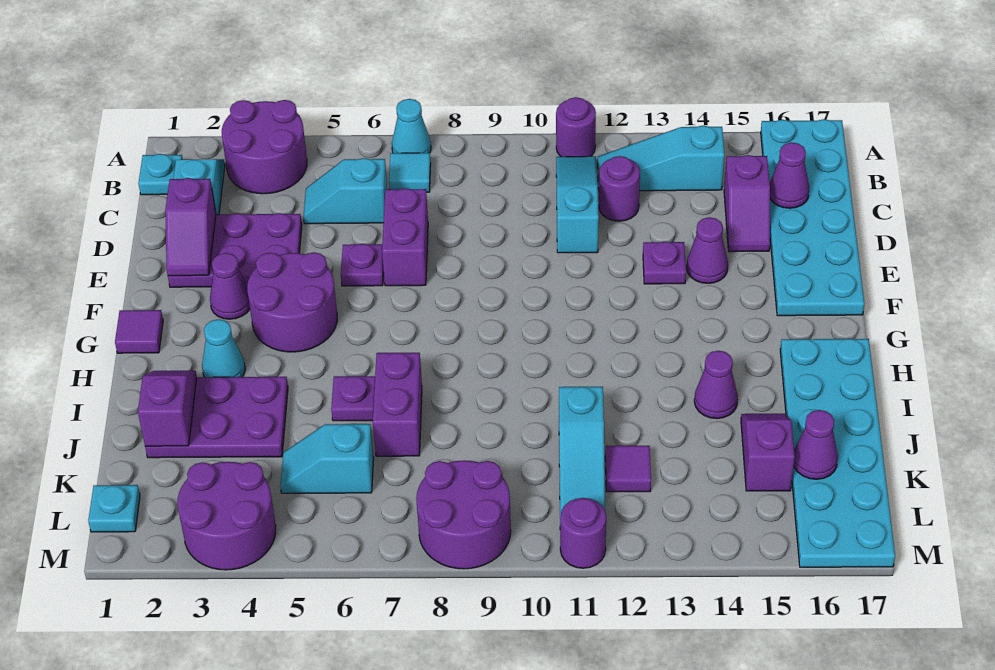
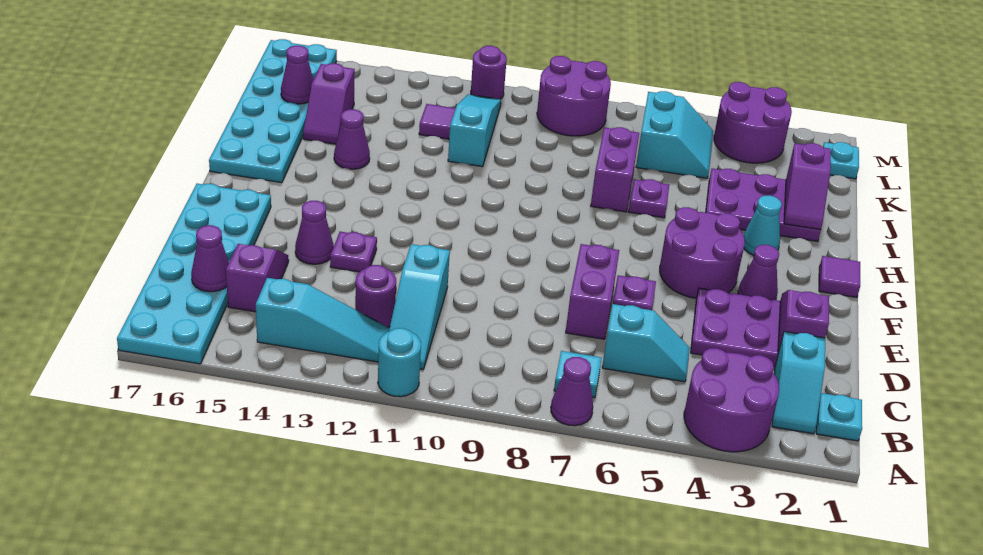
cyan cone A7 level 1 -> purple cone A7 level 1
purple round brick A11 level 1 -> cyan round brick A11 level 1
cyan slope K5:K6 level 1 top 6 -> cyan slope K5:L6 level 1 top 6

